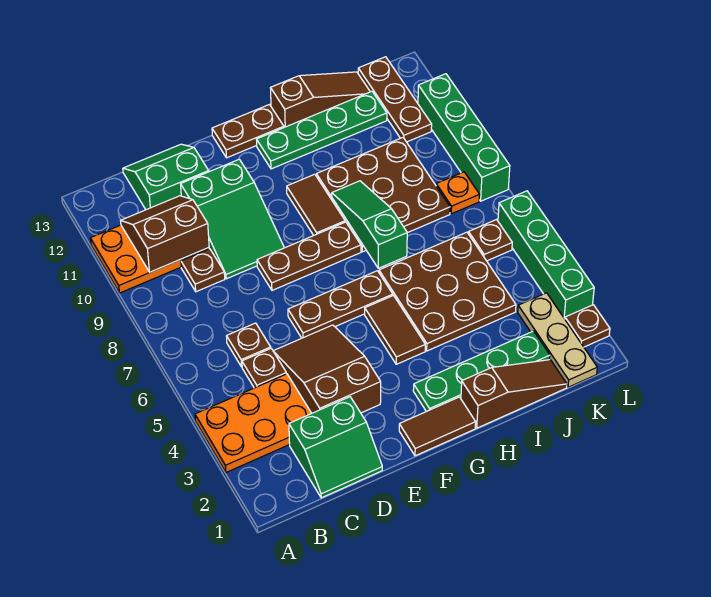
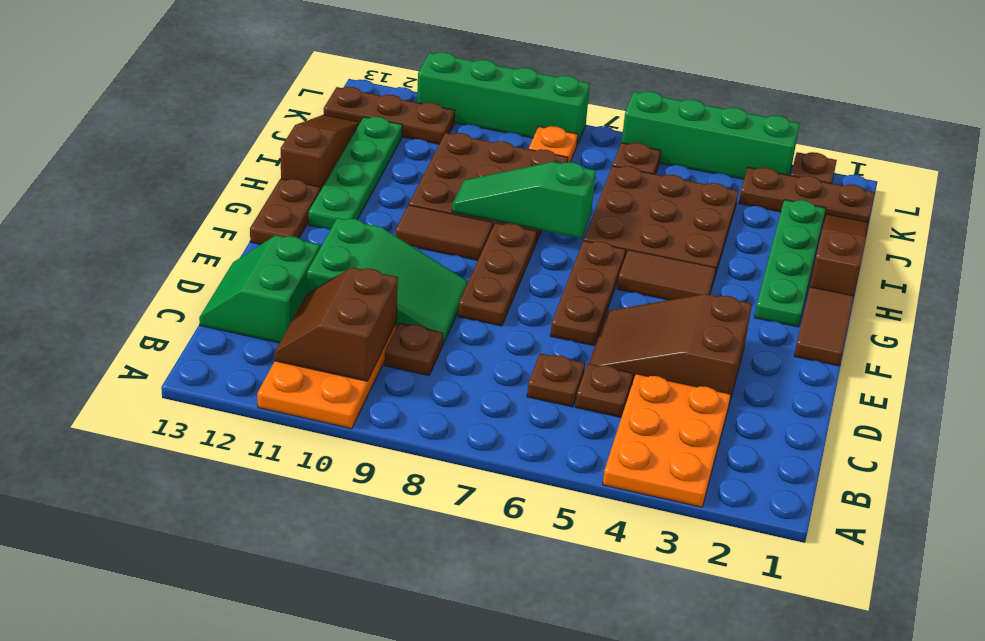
green slope C1:D2 level 1 top 2 -> none
tan plate K1:K3 level 1 -> brown plate K1:K3 level 1

